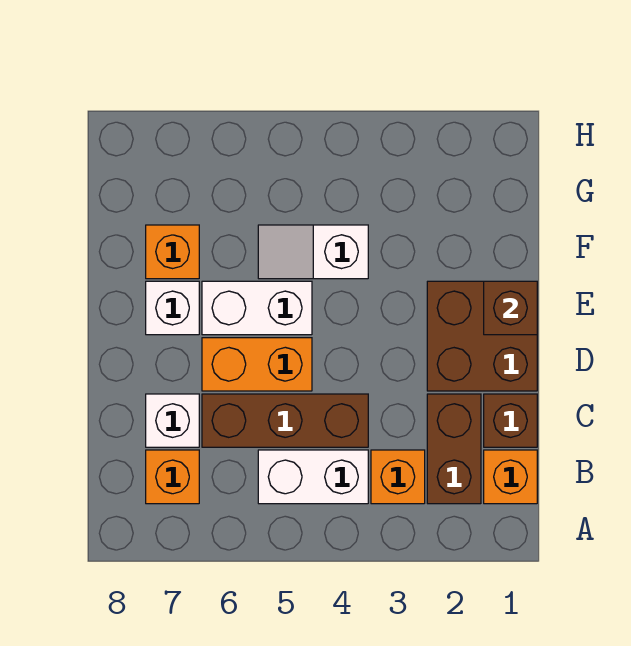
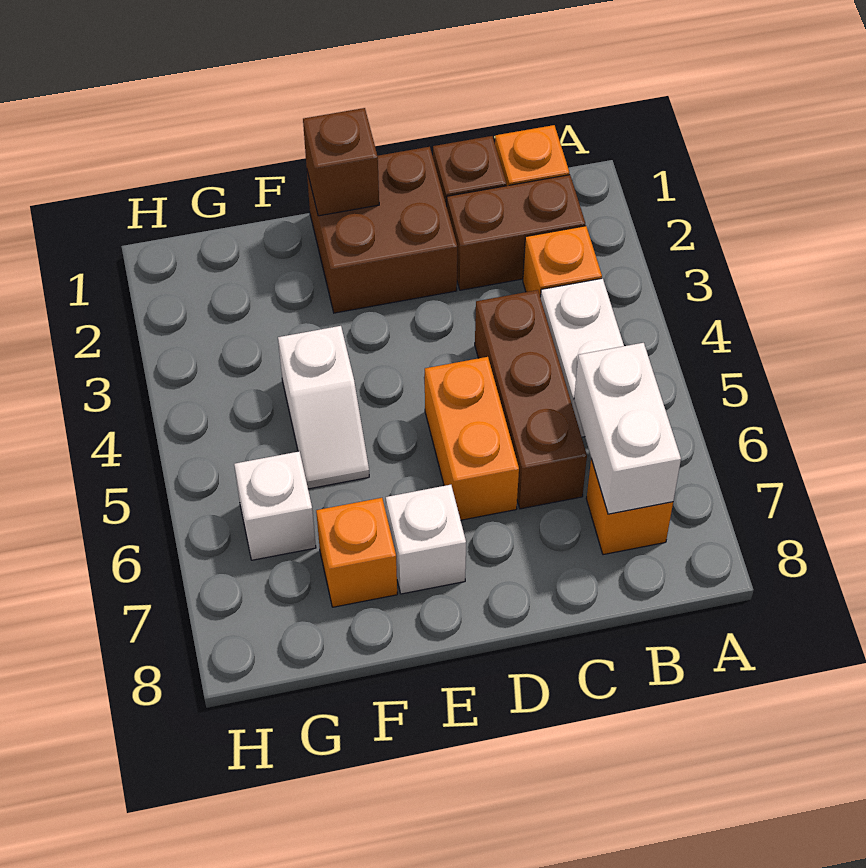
white brick C7 level 1 -> white brick G6 level 1
white brick E5:E6 level 1 -> white brick B6:B7 level 2

